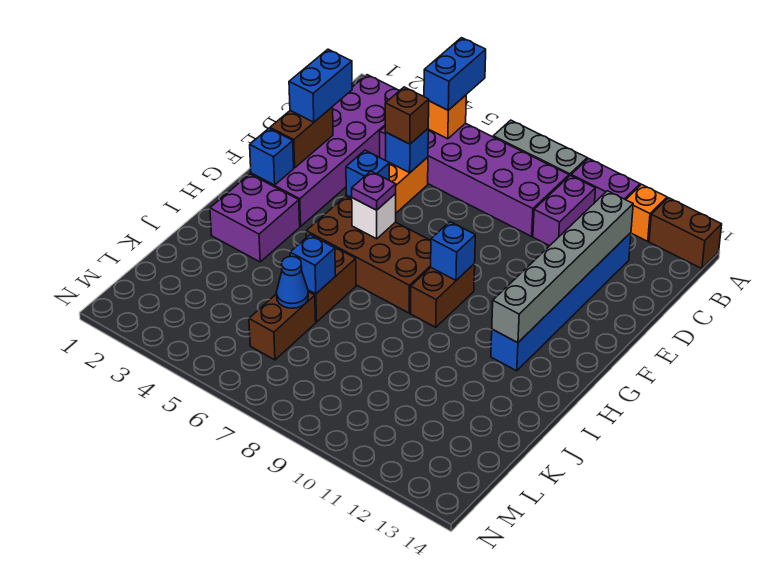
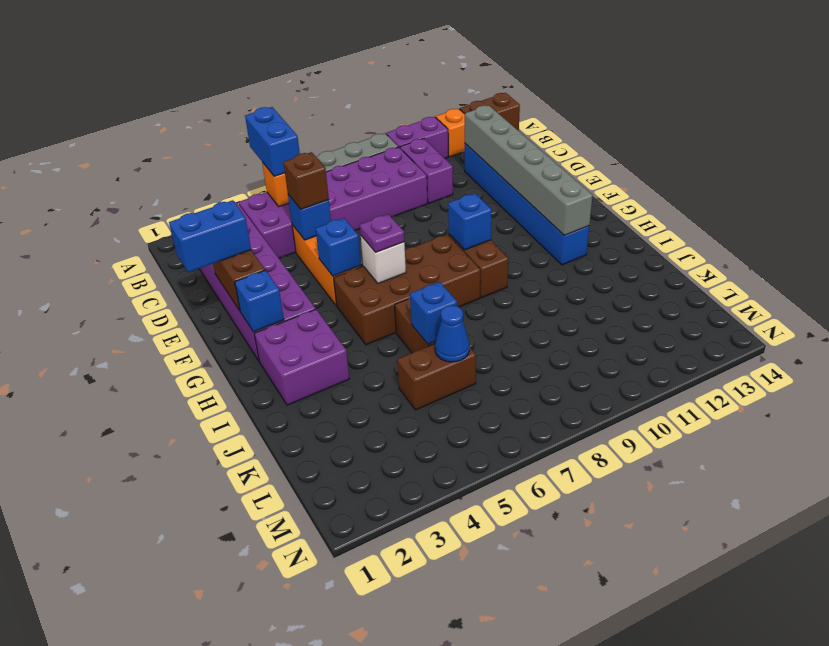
blue brick D2:E2 level 3 -> blue brick E1:E2 level 3
brown brick K6:L6 level 1 -> brown brick K5:K6 level 1

